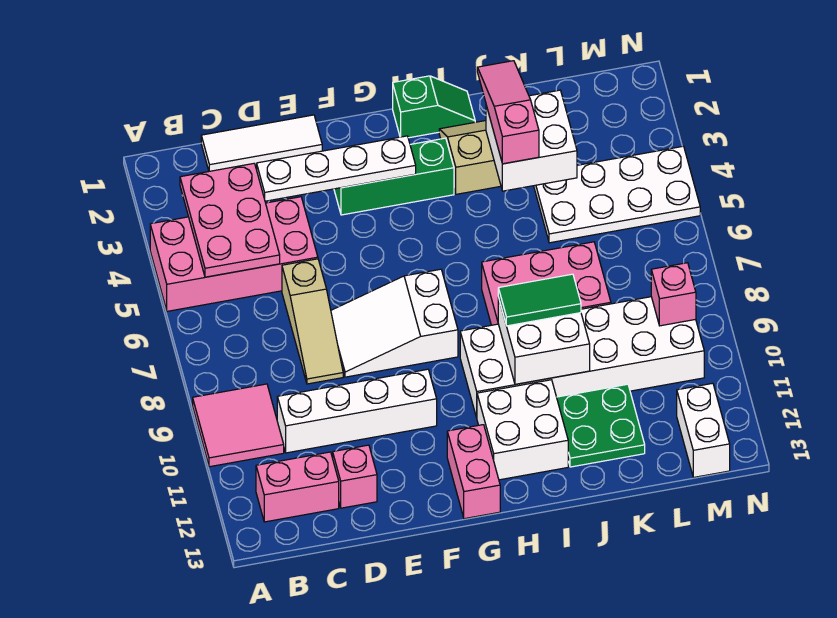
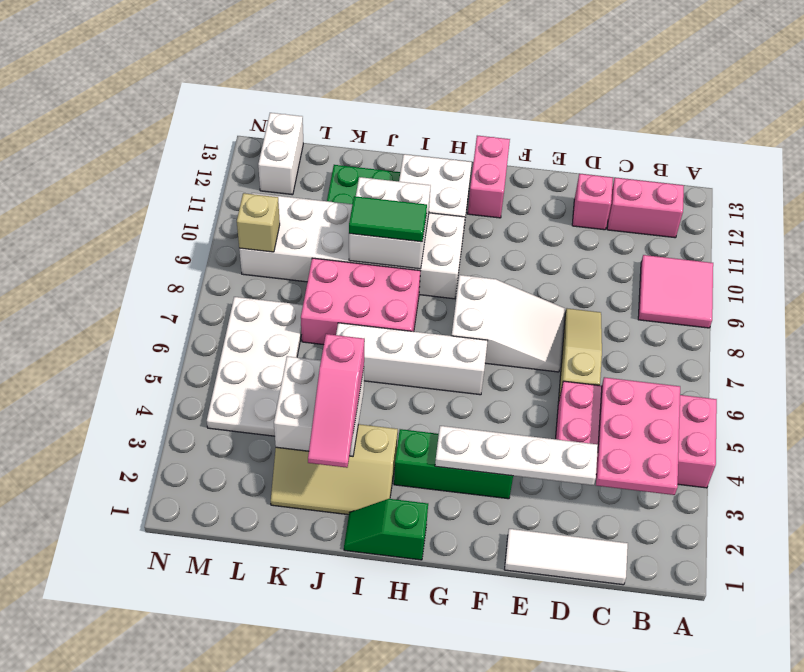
white brick C10:F10 level 1 -> white brick G6:J6 level 1
white plate K4:N5 level 1 -> white plate L4:M7 level 1
pink brick M9 level 2 -> tan brick M9 level 2

